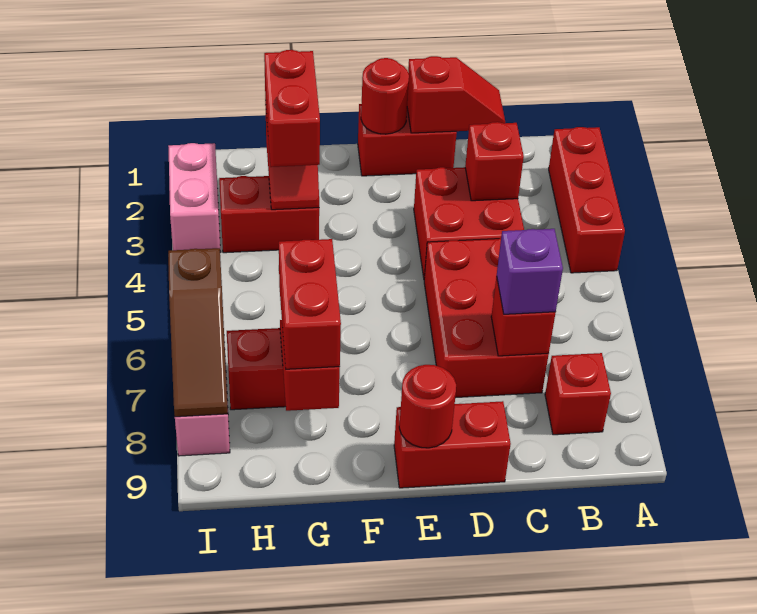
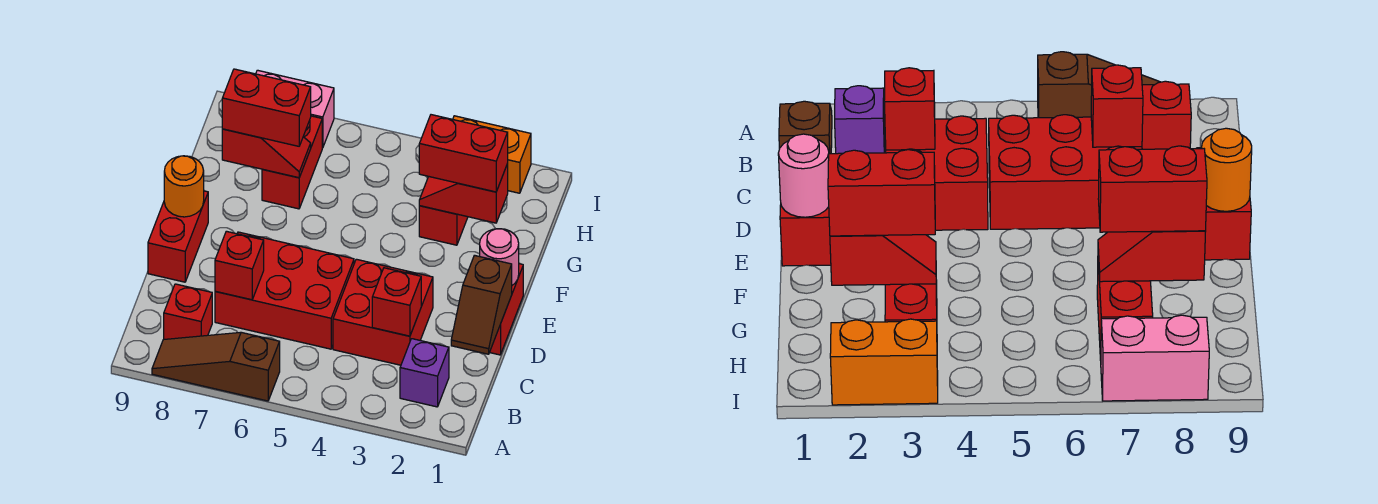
red brick A2:A4 level 1 -> none
red slope C1:D1 level 2 top D -> brown slope C1:D1 level 2 top D
purple brick C7 level 3 -> purple brick B2 level 1
red round brick E1 level 2 -> pink round brick E1 level 2
red round brick E9 level 2 -> orange round brick E9 level 2
pink brick I2:I3 level 1 -> orange brick I2:I3 level 1
brown slope I6:I8 level 2 top 6 -> brown slope A6:A8 level 1 top 6

